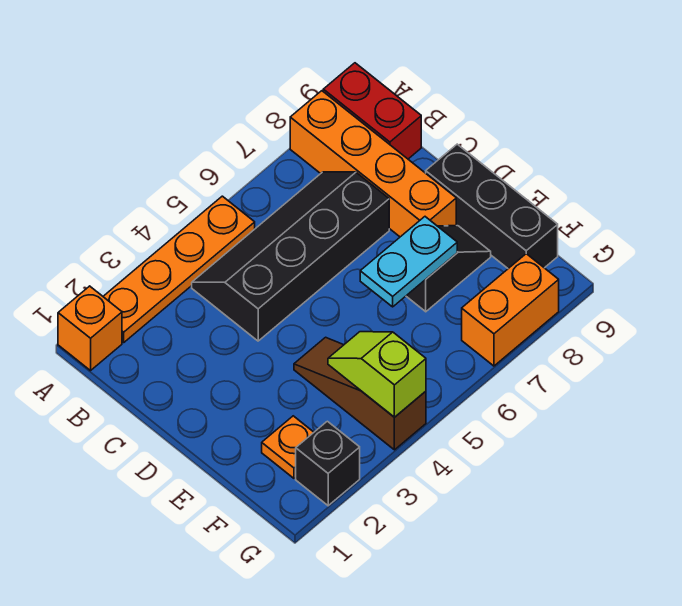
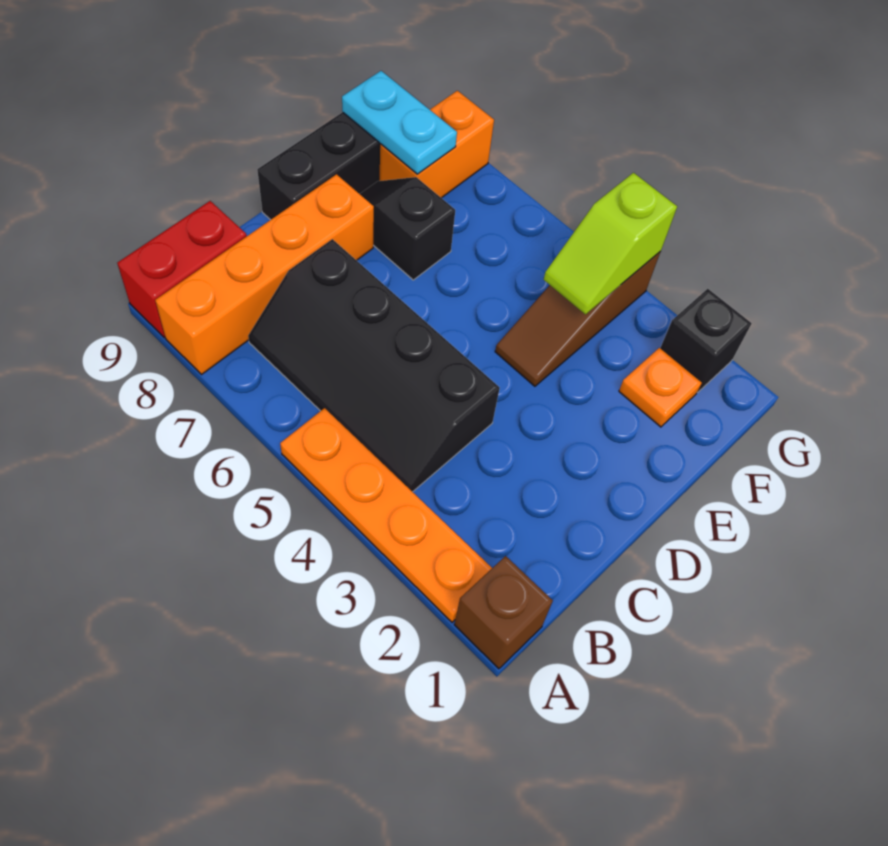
orange brick A1 level 1 -> brown brick A1 level 1
cyan plate E6:E7 level 2 -> cyan plate F8:F9 level 2
orange brick G7:G8 level 1 -> orange brick F8:G8 level 1

